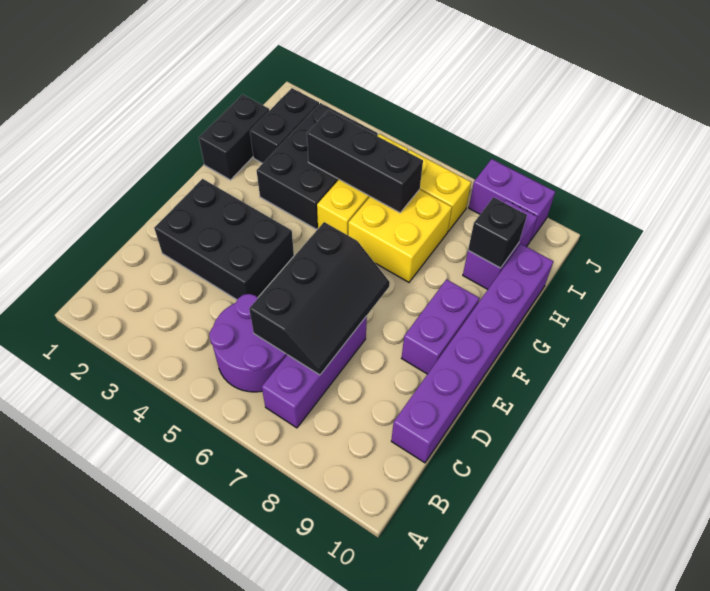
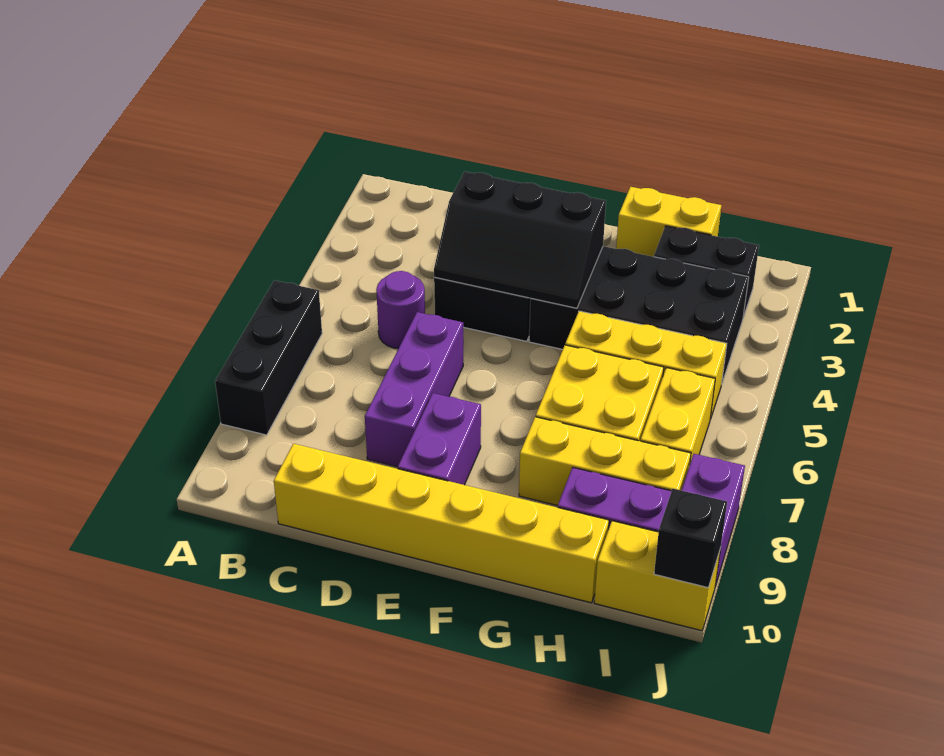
purple round brick B5:C6 level 1 -> purple round brick C5 level 1
purple brick B7:D7 level 1 -> purple brick D6:D8 level 1
black slope C6:E7 level 2 top 6 -> black slope D3:F4 level 2 top 3
purple brick C10:H10 level 1 -> yellow brick C10:H10 level 1
purple brick E9:F9 level 1 -> purple brick E8:E9 level 1
black brick G1:H1 level 1 -> yellow brick G1:H1 level 1
black brick G3:I4 level 1 -> black brick F3:I4 level 1
none -> yellow brick G8:I8 level 1
black brick H4:H6 level 2 -> black brick A6:A8 level 1
black brick H9 level 2 -> black brick J10 level 2
none -> yellow brick I10:J10 level 1

